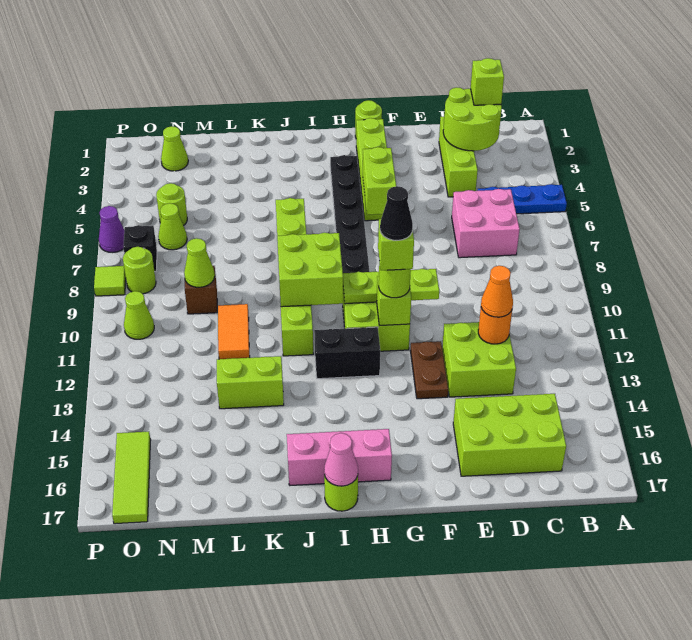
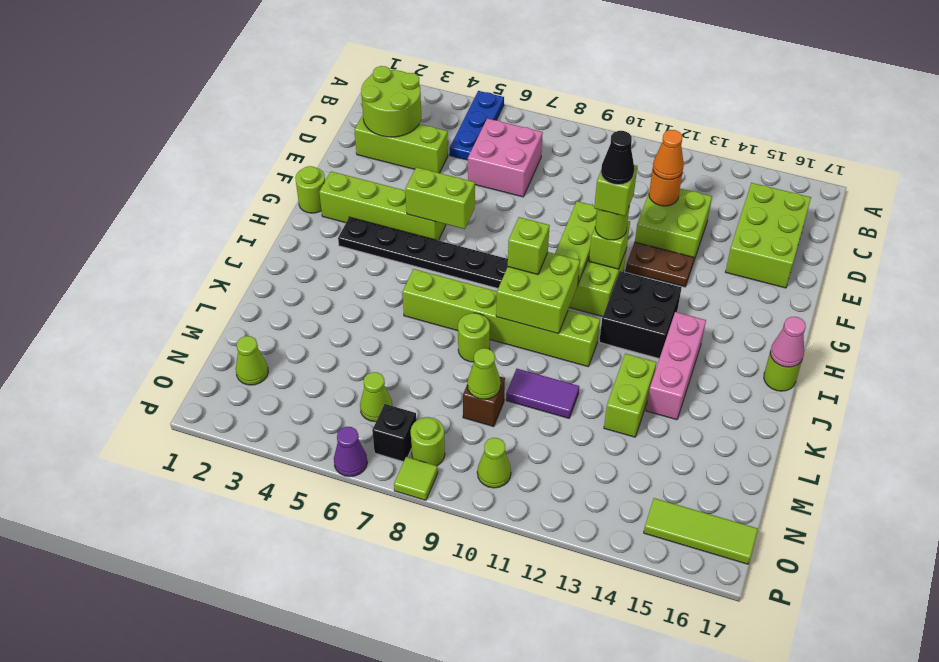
lime brick C2 level 3 -> lime brick I9 level 3
black brick H12:I12 level 1 -> black brick H12:I13 level 1
pink brick H16:J16 level 1 -> pink brick I14:K14 level 1
orange tile L10:L11 level 1 -> purple tile L10:L11 level 1
lime round brick N5 level 1 -> lime round brick K8 level 1

